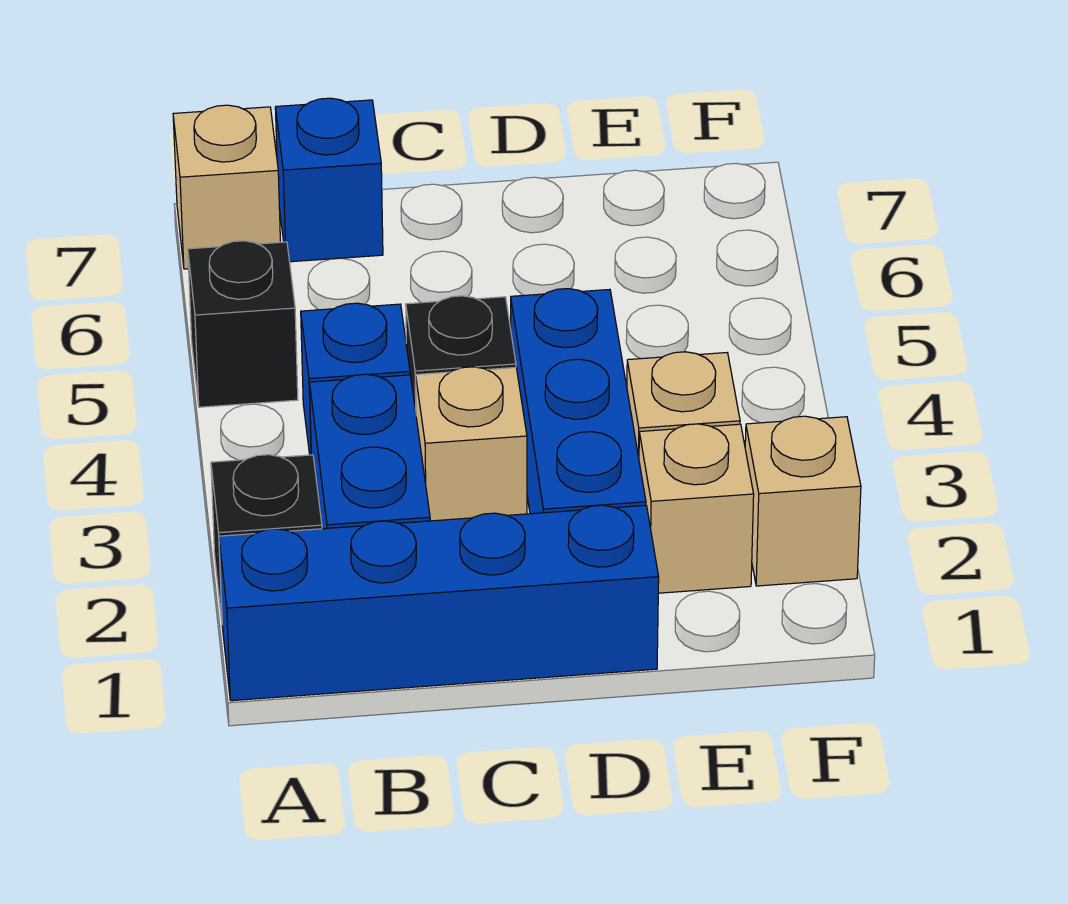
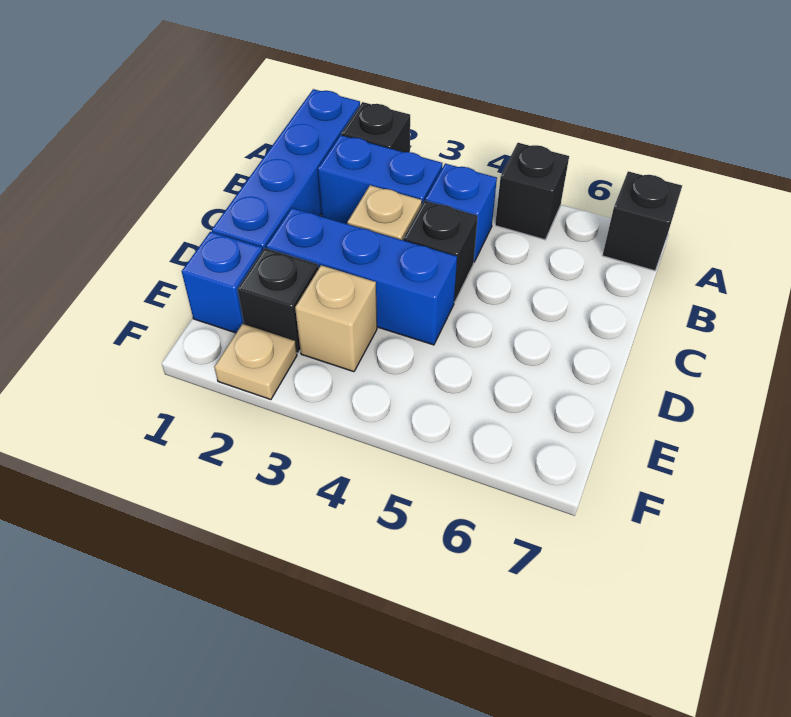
tan brick A7 level 1 -> black brick A7 level 1
blue brick B7 level 1 -> blue brick E1 level 1
tan brick E2 level 1 -> black brick E2 level 1
tan brick F2 level 1 -> tan plate F2 level 1

